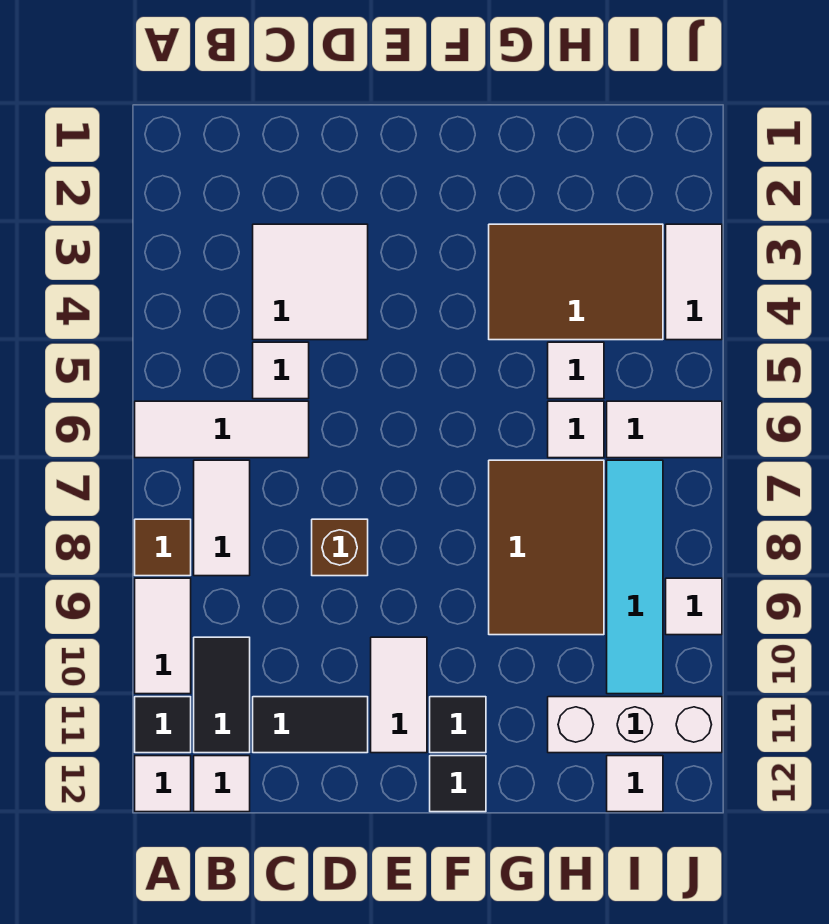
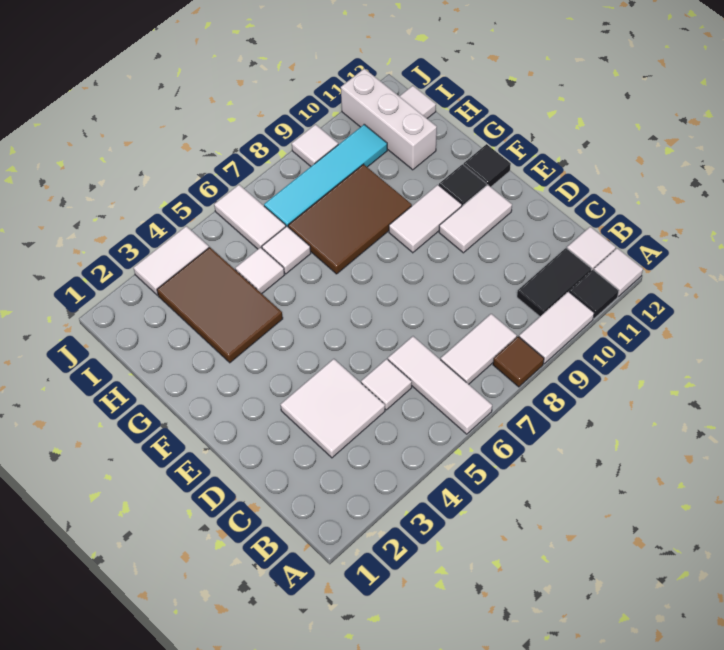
black tile C11:D11 level 1 -> none
brown brick D8 level 1 -> none
none -> white tile F9:F10 level 1

